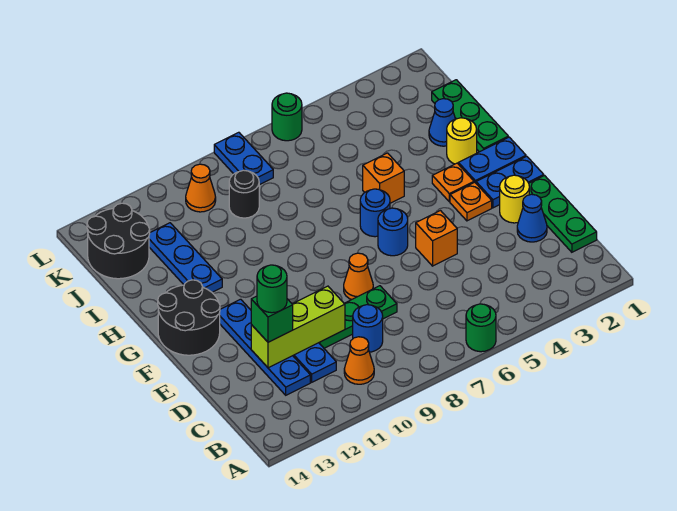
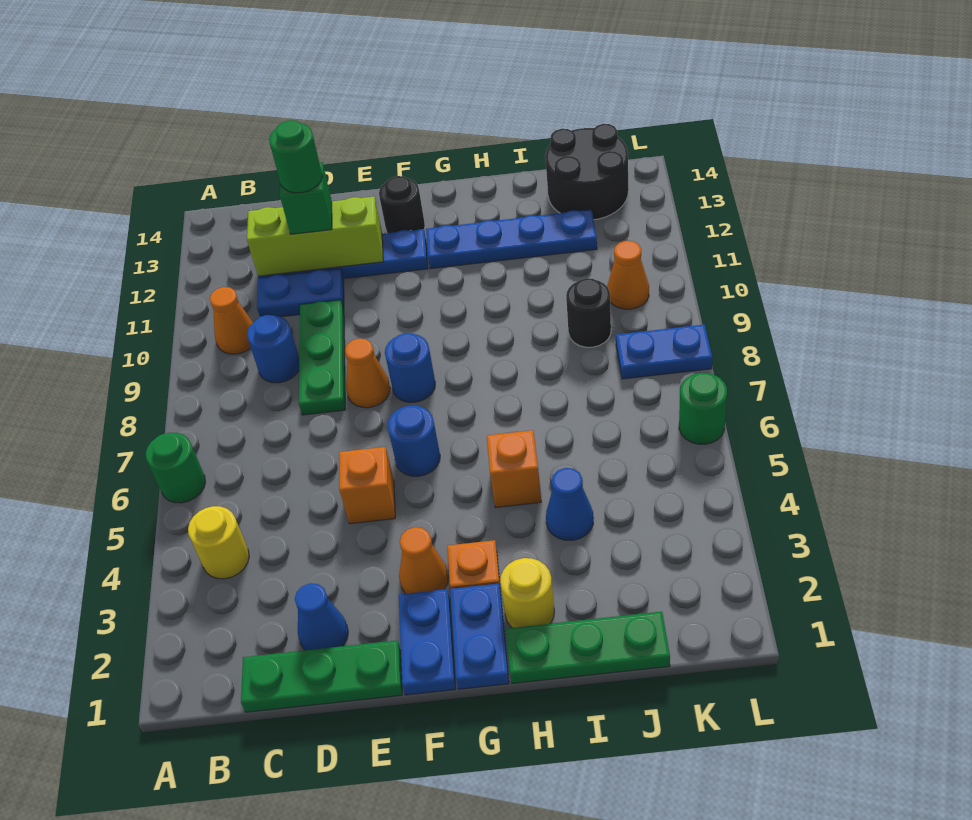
lime brick D10:D12 level 2 -> lime brick C12:E12 level 2
yellow round brick E2 level 1 -> yellow round brick B4 level 1
orange plate F3 level 1 -> orange cone F3 level 1
black round brick F13:G14 level 1 -> black round brick F13 level 1
blue round brick G6 level 1 -> blue round brick F8 level 1
blue plate H12:J12 level 1 -> blue plate G12:J12 level 1
blue cone I2 level 1 -> blue cone I4 level 1

